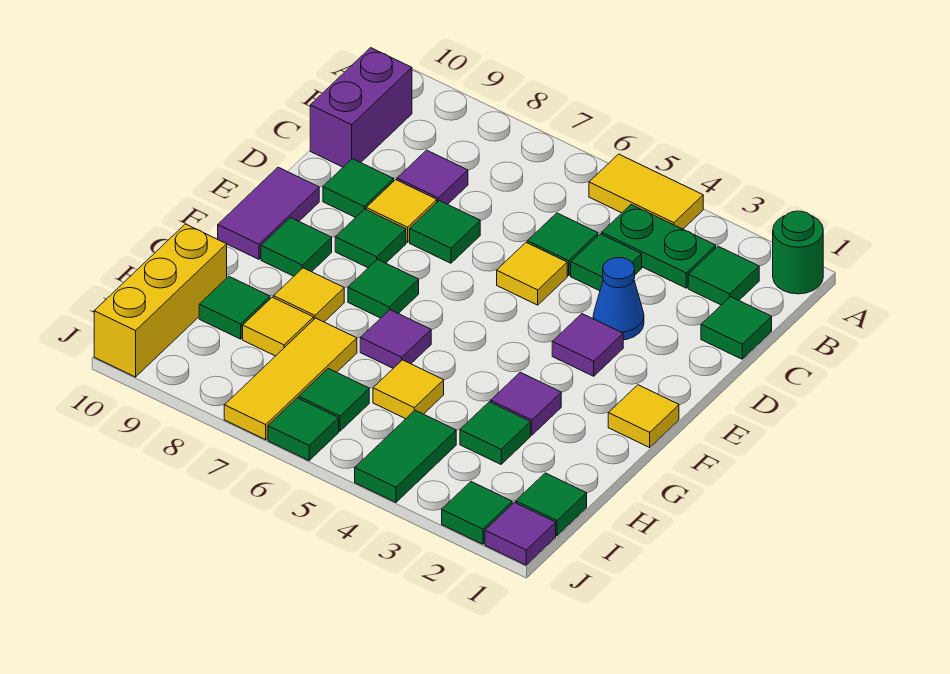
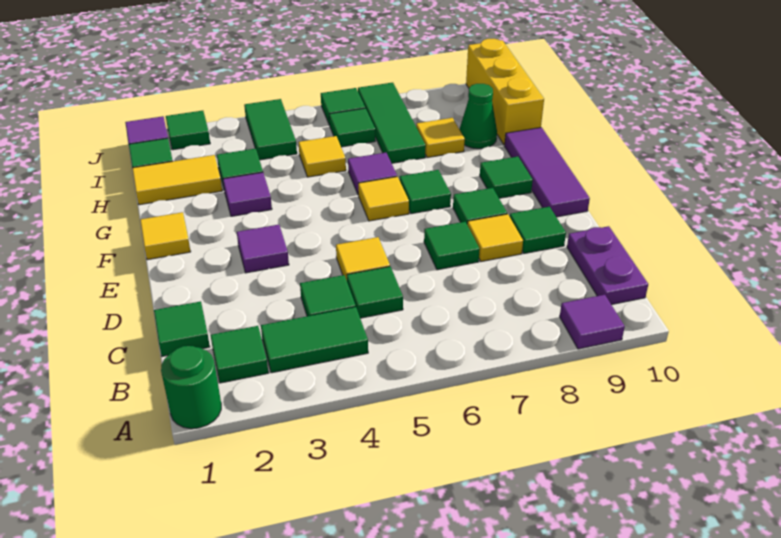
yellow tile A4:A5 level 1 -> yellow tile H1:H2 level 1
green plate B3:B4 level 1 -> green tile B3:B4 level 1
purple brick B10:C10 level 1 -> purple plate B10:C10 level 1
purple tile C8 level 1 -> purple tile A9 level 1
blue cone D3 level 1 -> none
purple tile E10:F10 level 1 -> purple tile E10:G10 level 1
yellow tile G8 level 1 -> yellow tile F6 level 1
yellow tile H7:J7 level 1 -> green tile H7:J7 level 1
green tile H9 level 1 -> green cone H9 level 1

